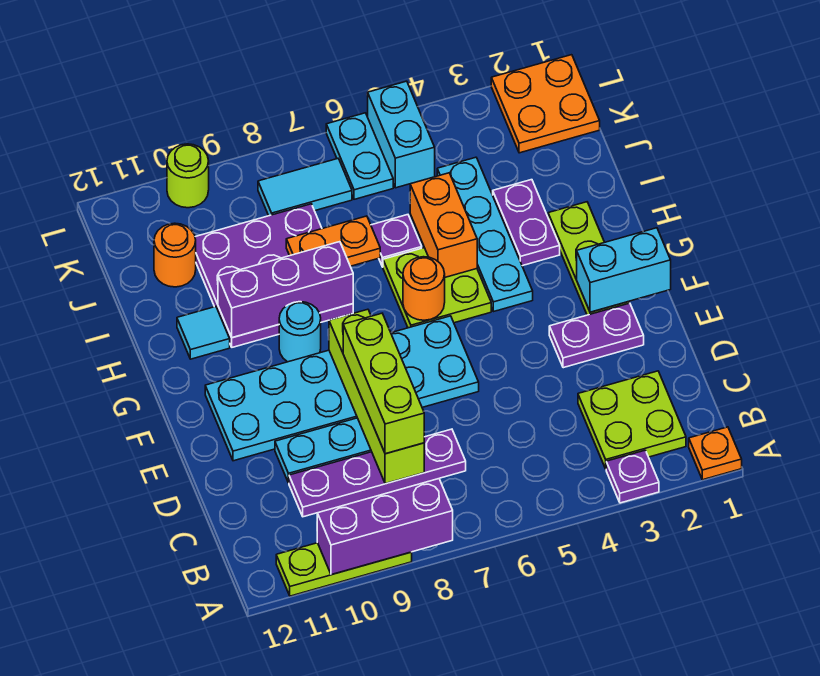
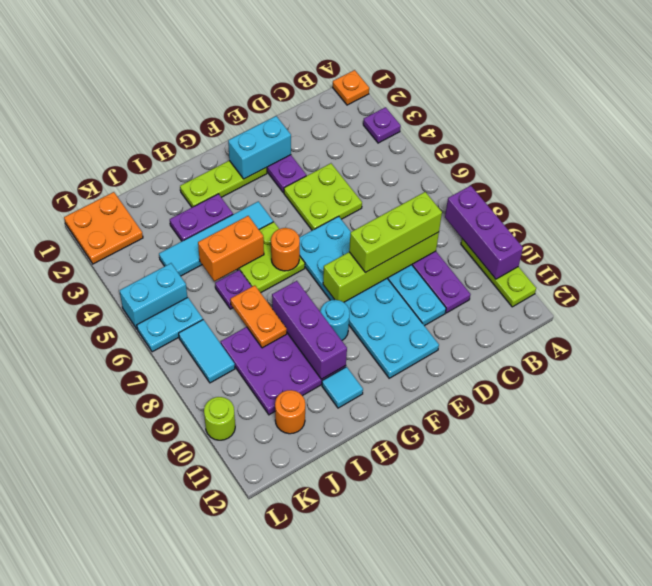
lime plate B2:C3 level 1 -> lime plate D4:E5 level 1
cyan brick F1:F2 level 2 -> cyan brick E2:F2 level 2
cyan plate G4:J4 level 1 -> cyan tile G4:J4 level 1

